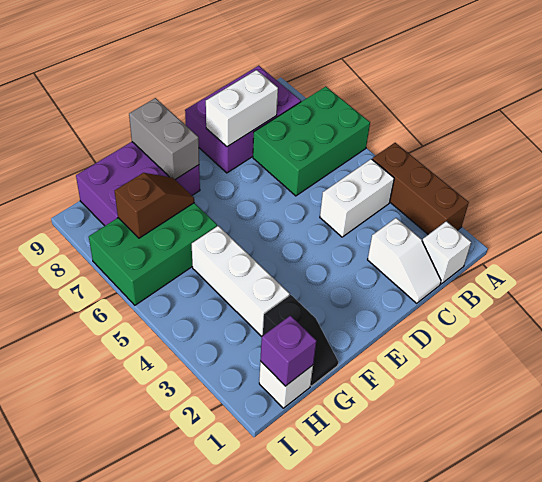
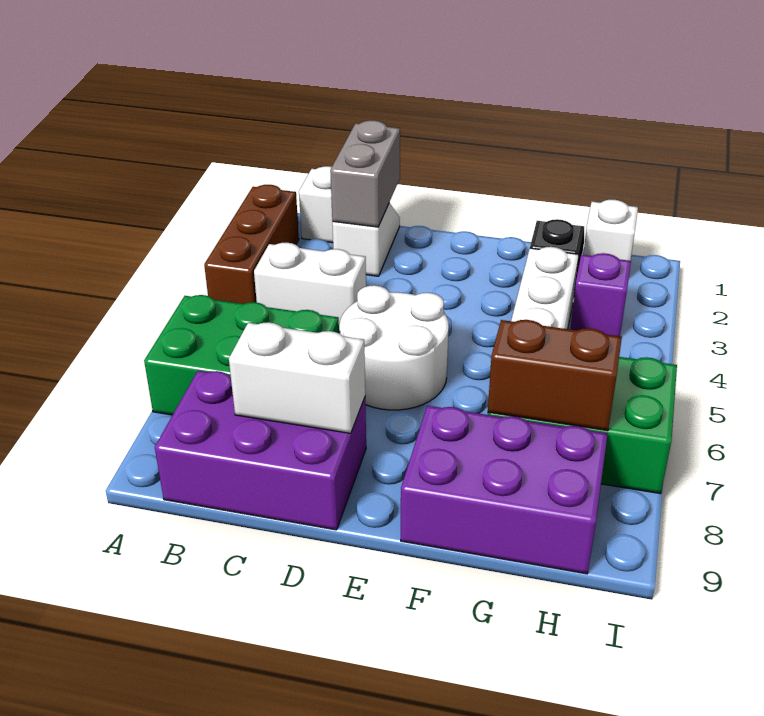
none -> white round brick D5:E6 level 1
grey brick F8:F9 level 2 -> grey brick C1:C2 level 2
brown slope G7:H7 level 2 top H -> brown brick G7:H7 level 2
purple brick H1 level 2 -> purple brick H3 level 1

